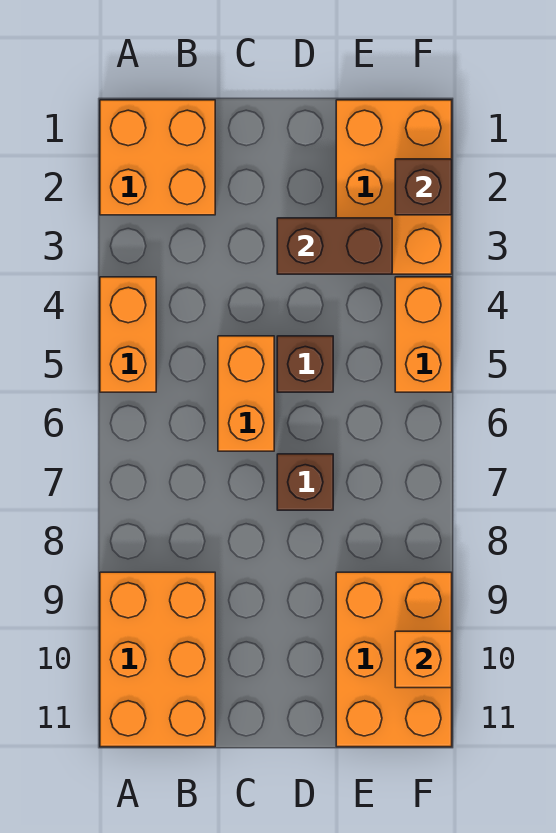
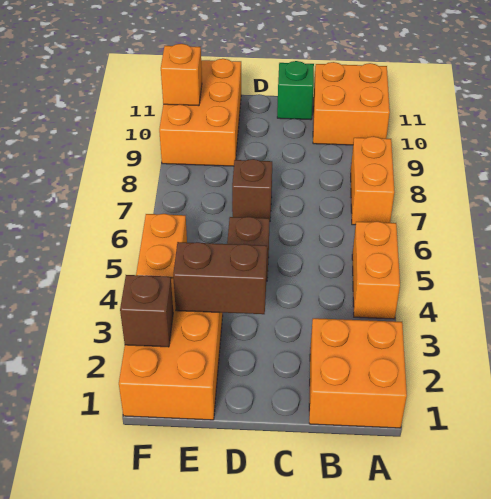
orange brick A9:B11 level 1 -> orange brick A10:B11 level 1
orange brick C5:C6 level 1 -> orange brick A7:A8 level 1
none -> green brick C11 level 1

